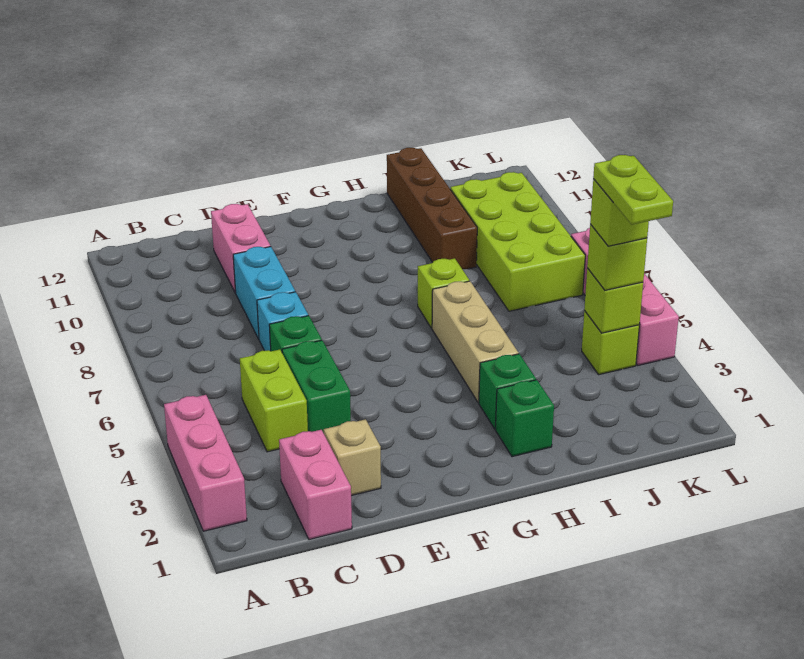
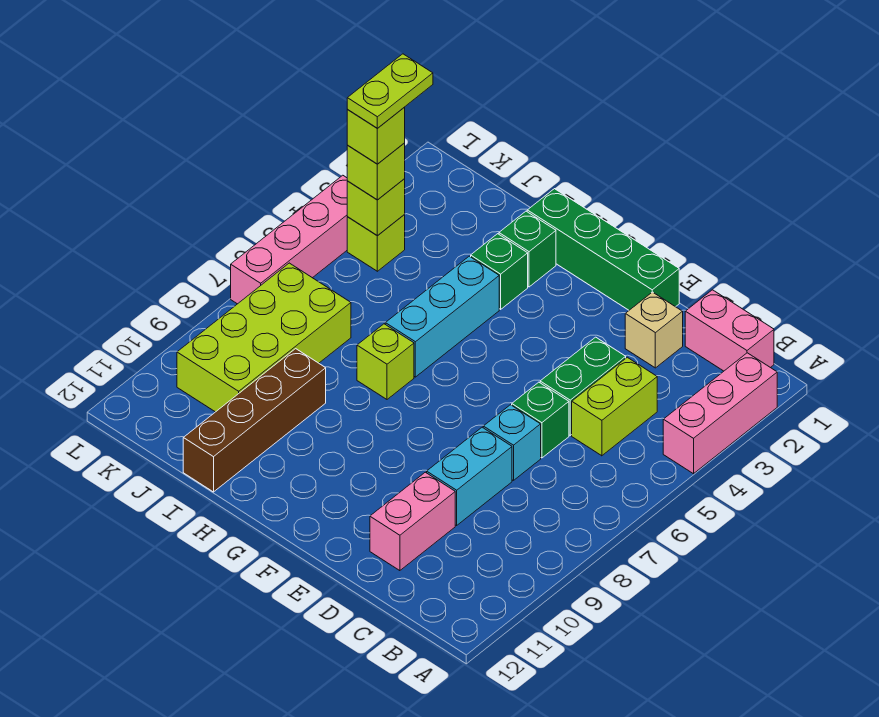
pink brick C1:C2 level 1 -> pink brick B1:C1 level 1
none -> green brick E1:H1 level 1
tan brick H4:H6 level 1 -> cyan brick H4:H6 level 1

